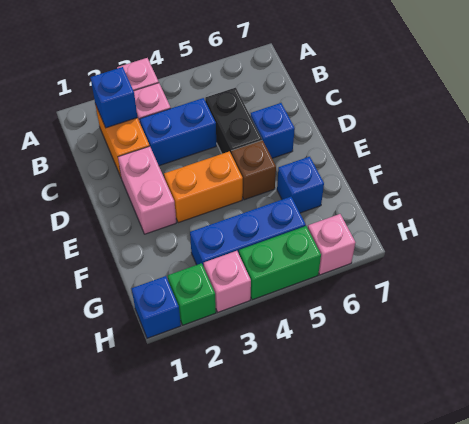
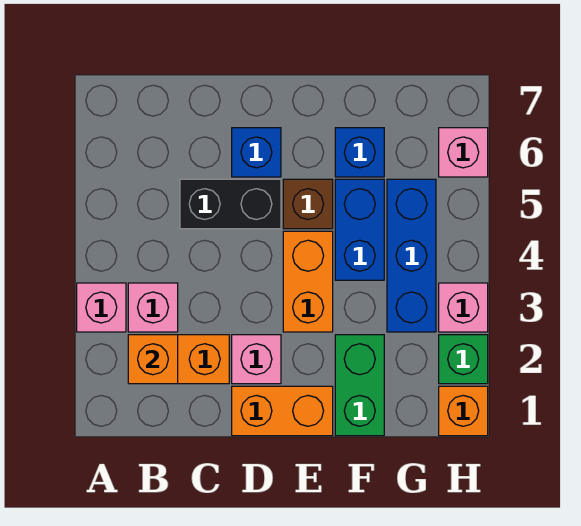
blue brick B2 level 2 -> orange brick B2 level 2
blue brick C3:C4 level 1 -> blue brick F4:F5 level 1
none -> orange brick D1:E1 level 1
pink brick D2:E2 level 1 -> pink brick D2 level 1
blue brick H1 level 1 -> orange brick H1 level 1
green brick H4:H5 level 1 -> green brick F1:F2 level 1

